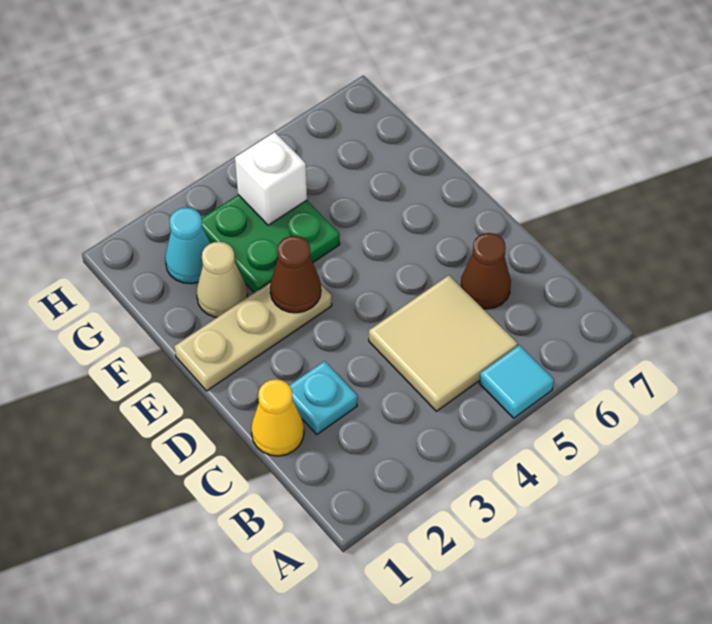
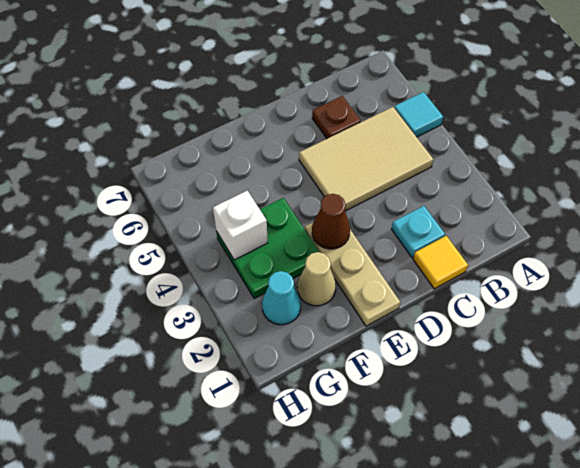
tan tile B4:C5 level 1 -> tan tile B4:D5 level 1
yellow cone C1 level 1 -> yellow tile C1 level 1
brown cone C6 level 1 -> brown plate C6 level 1

